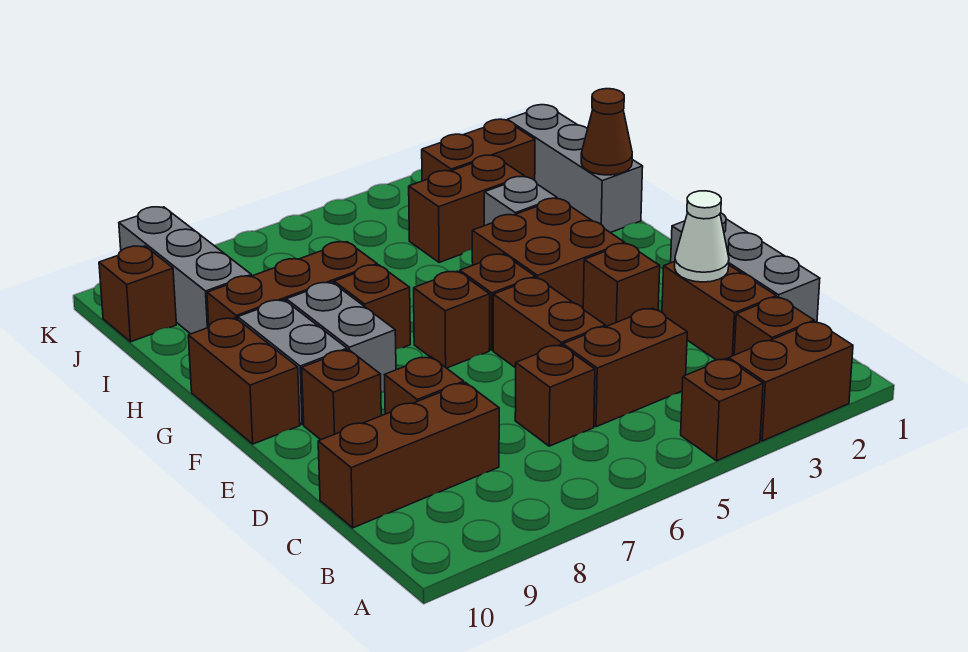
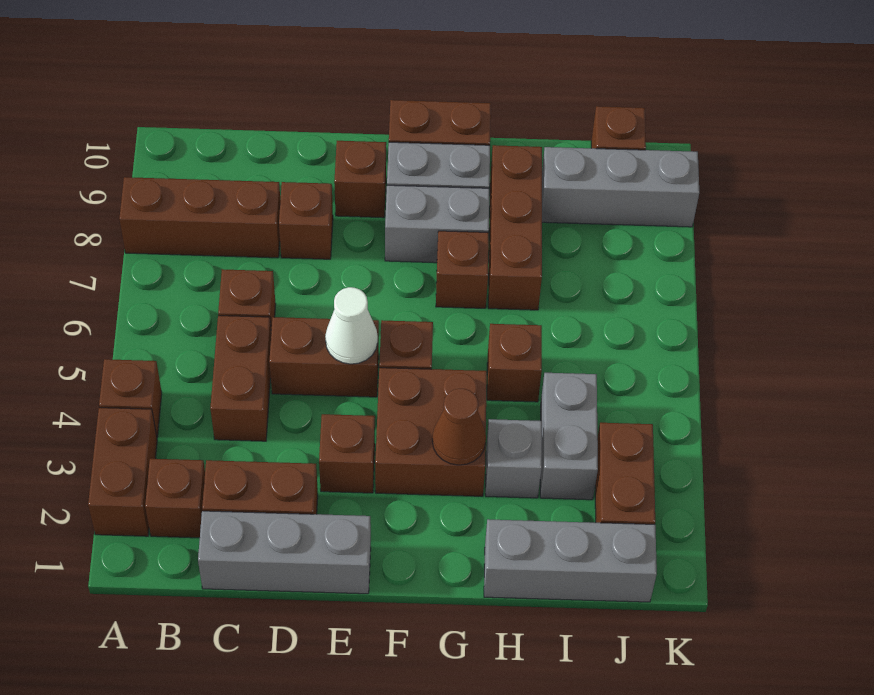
brown brick C8:C10 level 1 -> brown brick A8:C8 level 1
white cone D2 level 2 -> white cone E5 level 2
brown brick F6 level 1 -> brown brick H5 level 1
brown cone H1 level 2 -> brown cone G3 level 2
brown brick I3:I4 level 1 -> grey brick I3:I4 level 1

